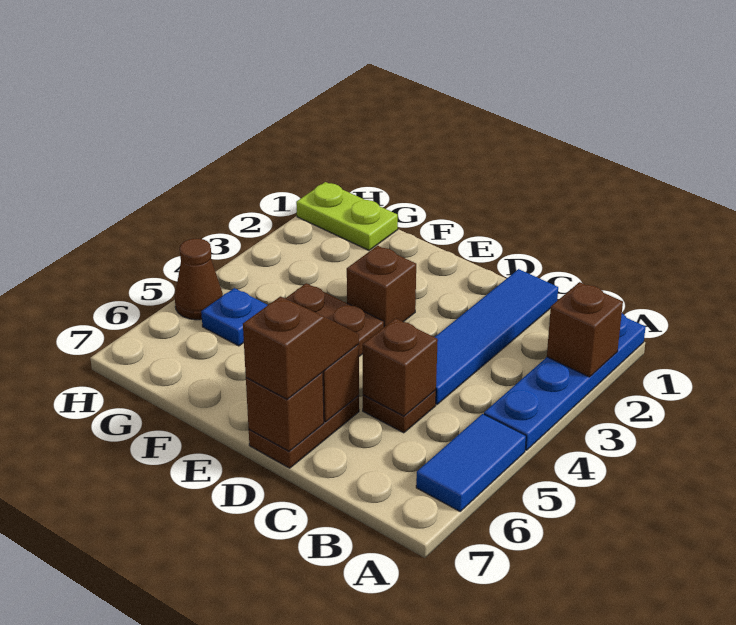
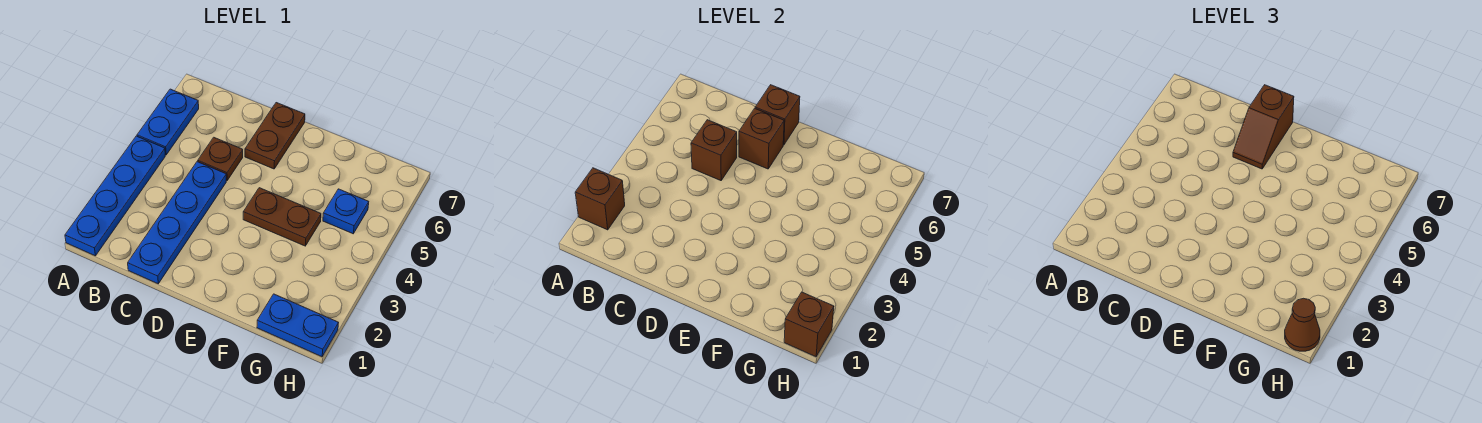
blue tile A5:A6 level 1 -> blue plate A5:A6 level 1
blue tile C1:C4 level 1 -> blue plate C1:C4 level 1
brown brick E3 level 1 -> brown brick H1 level 2
lime plate G1:H1 level 1 -> blue plate G1:H1 level 1
brown cone H5 level 1 -> brown cone H1 level 3

